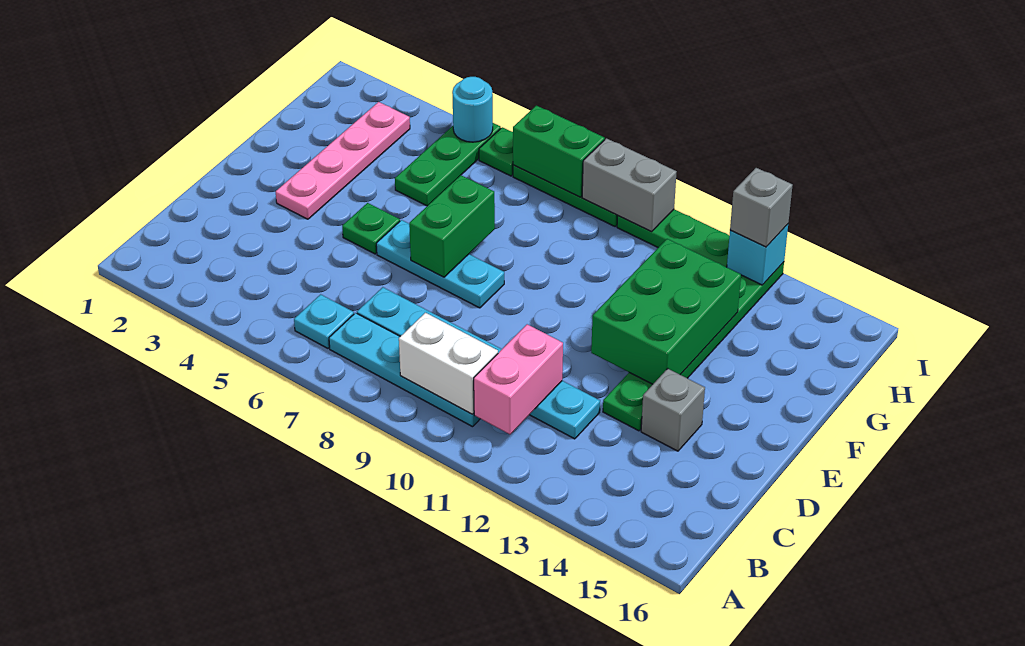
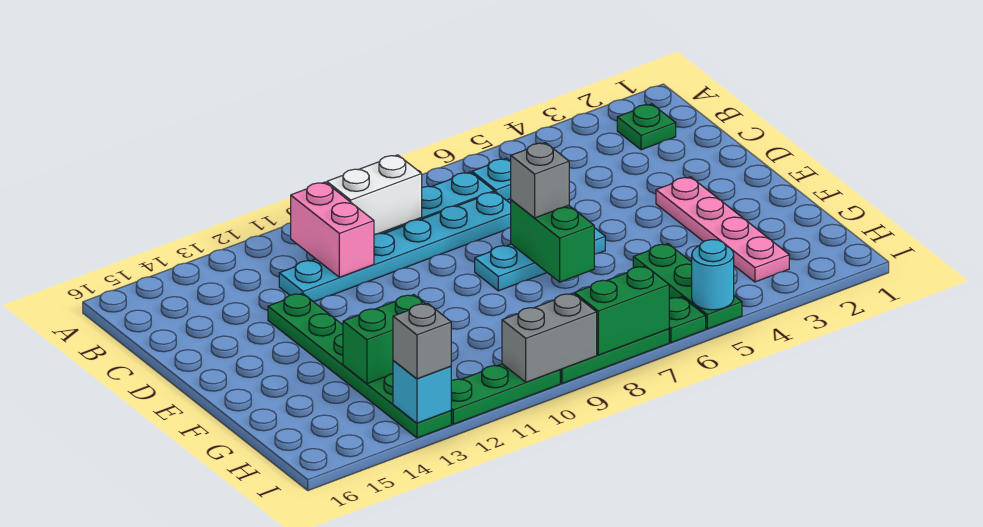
grey brick D14 level 1 -> grey brick E7 level 3
green plate E5 level 1 -> green plate B2 level 1
green brick E12:G13 level 2 -> green brick G12:G13 level 2

